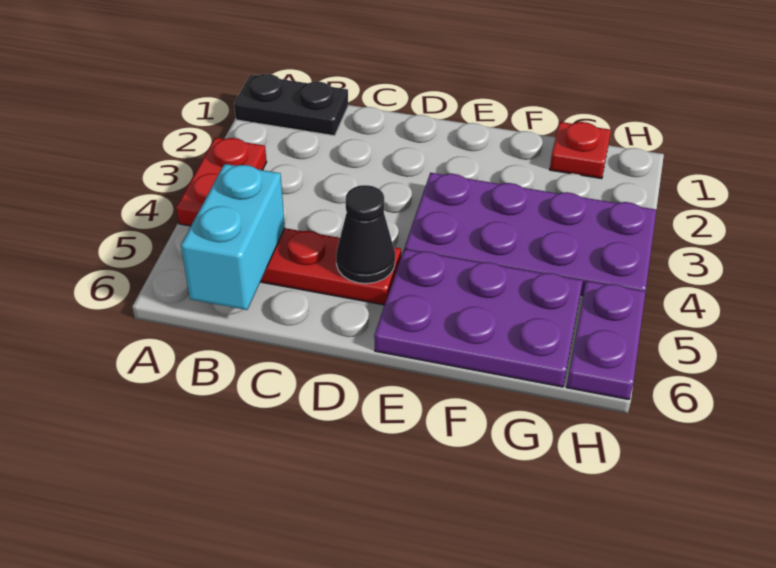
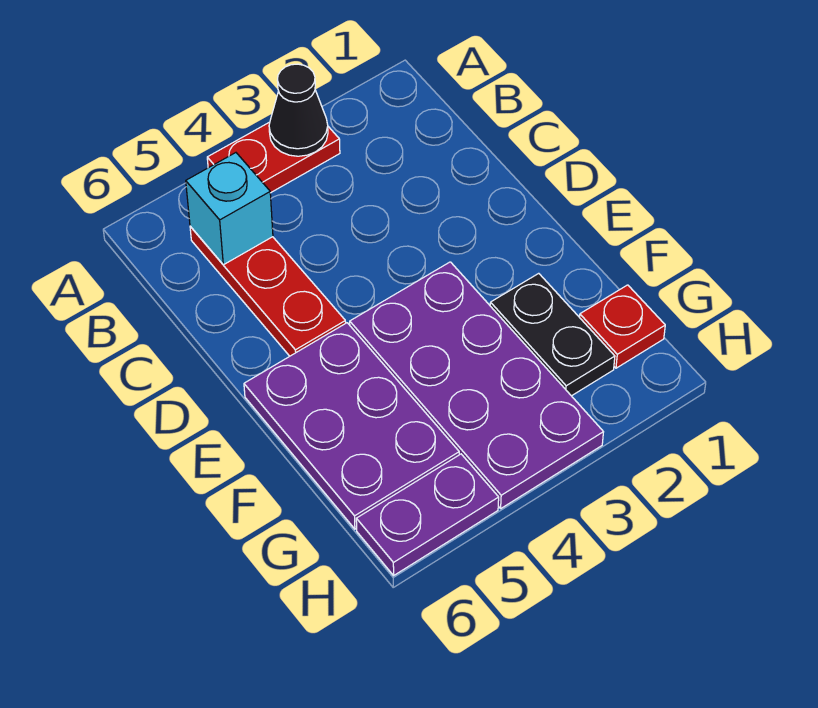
black plate A1:B1 level 1 -> black plate F2:G2 level 1
cyan brick B5:B6 level 2 -> cyan brick B5 level 2
black cone D5 level 2 -> black cone A3 level 2

